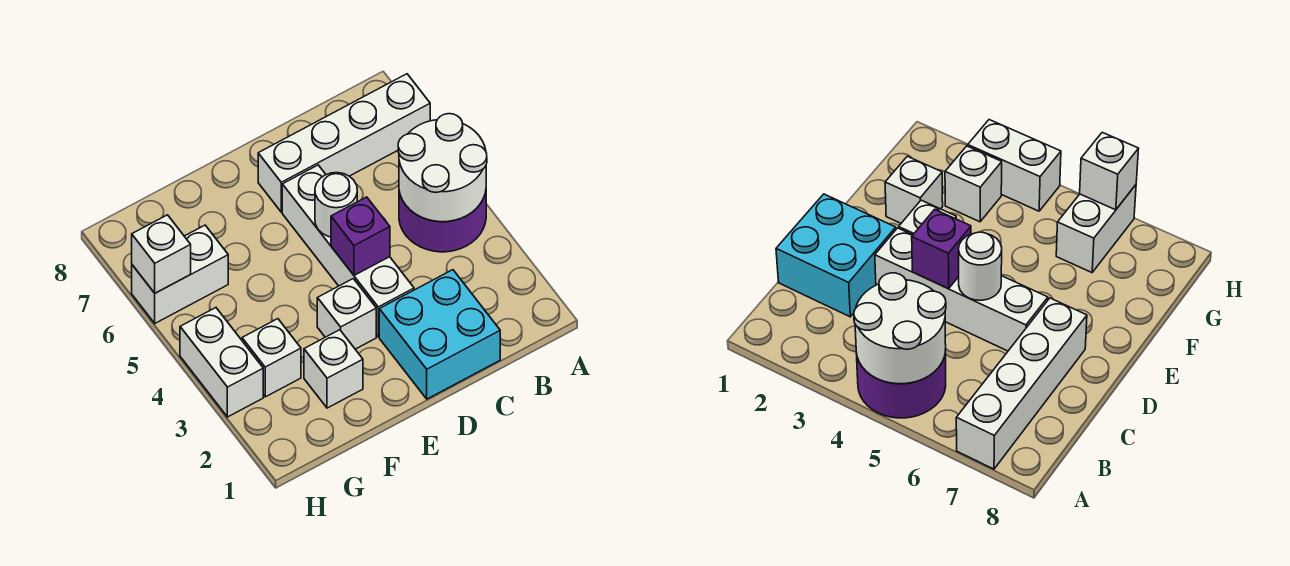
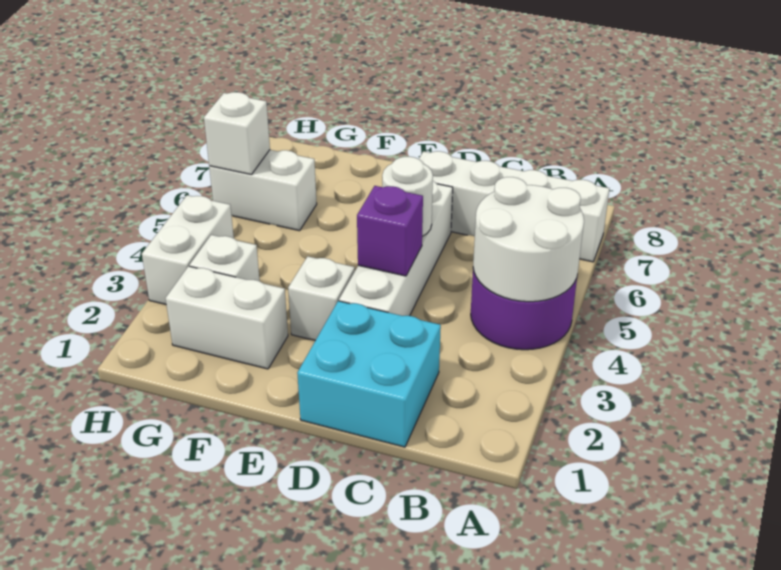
white brick F2 level 1 -> white brick F2:G2 level 1

